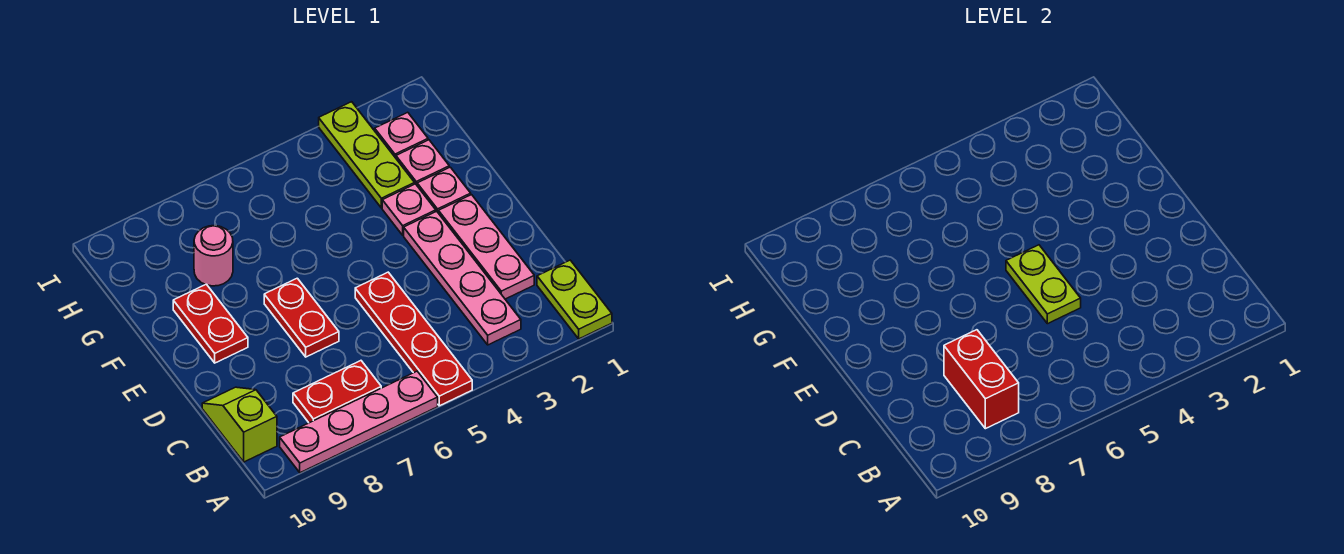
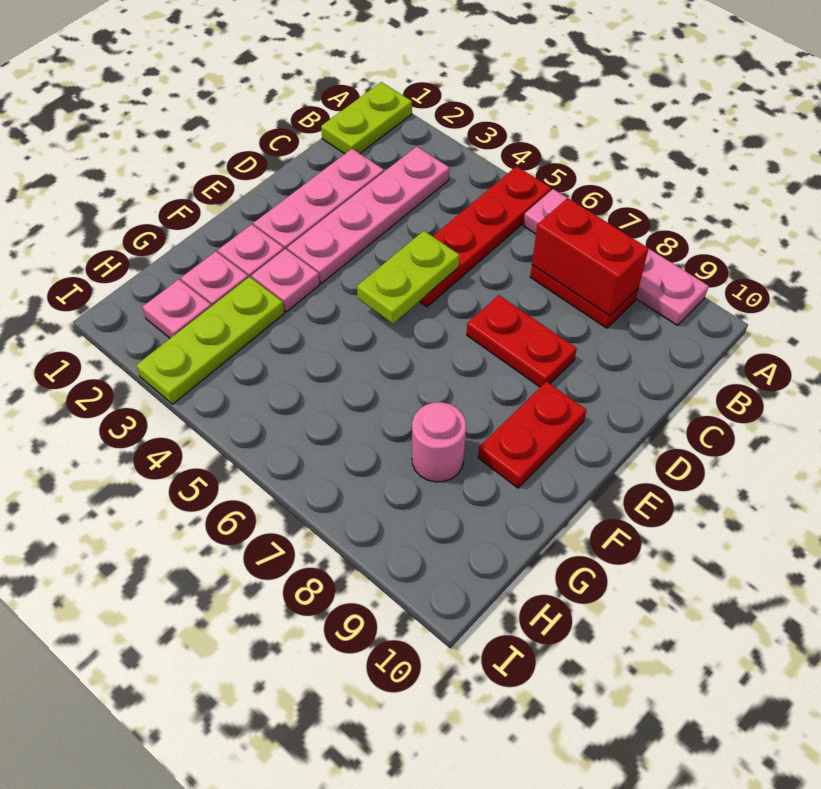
red brick B8:C8 level 2 -> red brick B7:B8 level 2
lime slope B10:C10 level 1 top B -> none
red plate D7:E7 level 1 -> red plate D7:D8 level 1

